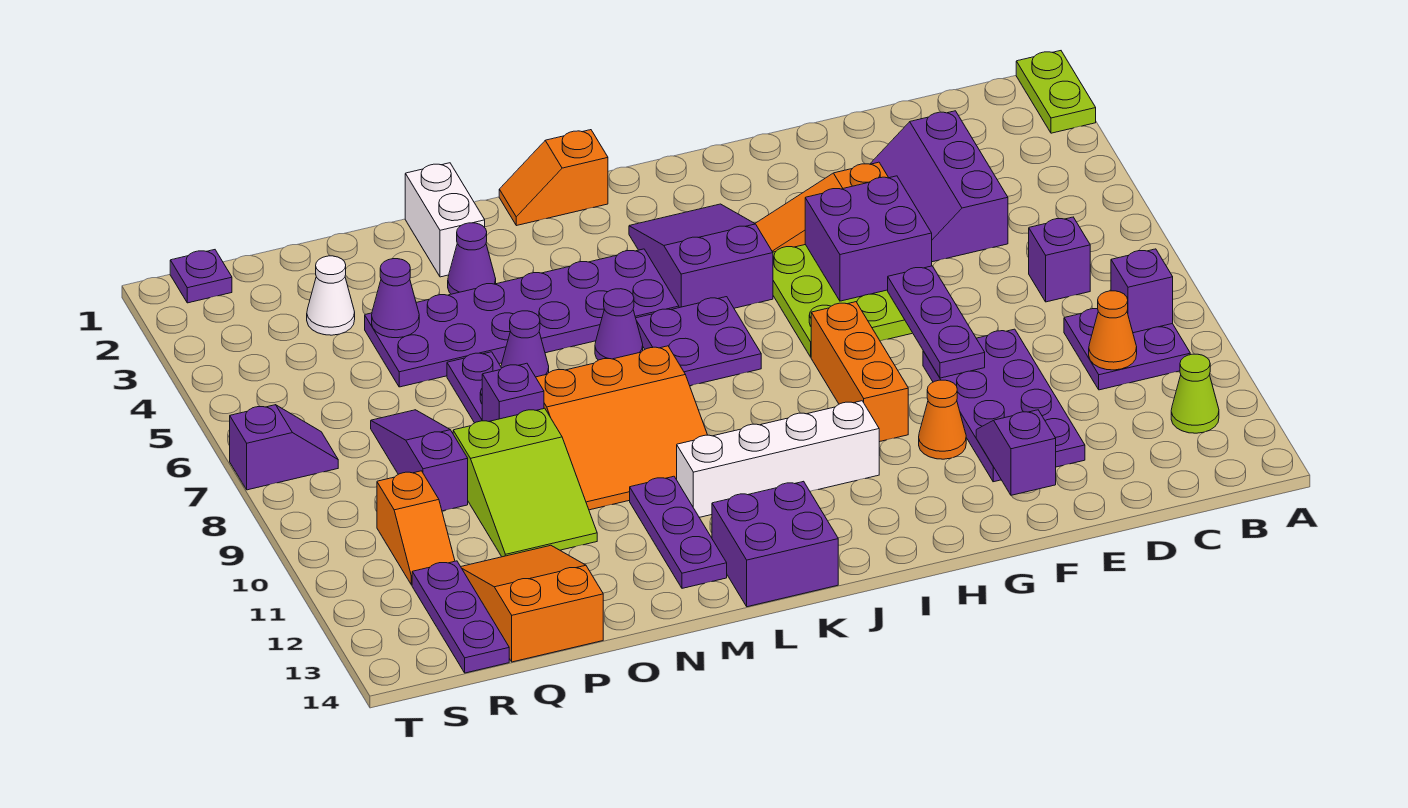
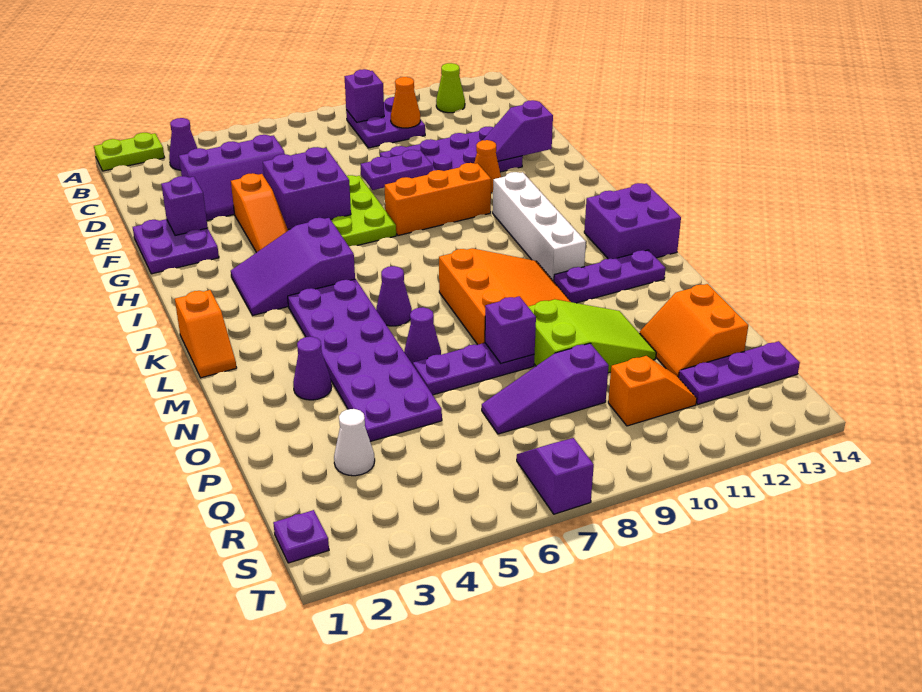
purple brick C7 level 1 -> purple brick F2 level 2
purple plate F7:F9 level 2 -> purple plate F8:F9 level 2
purple plate J6:K7 level 1 -> purple plate F1:G2 level 1
white brick N1:N2 level 1 -> none
purple cone P4 level 2 -> purple cone B3 level 1
orange slope P12:Q14 level 1 top 14 -> orange slope P12:Q13 level 1 top 13

